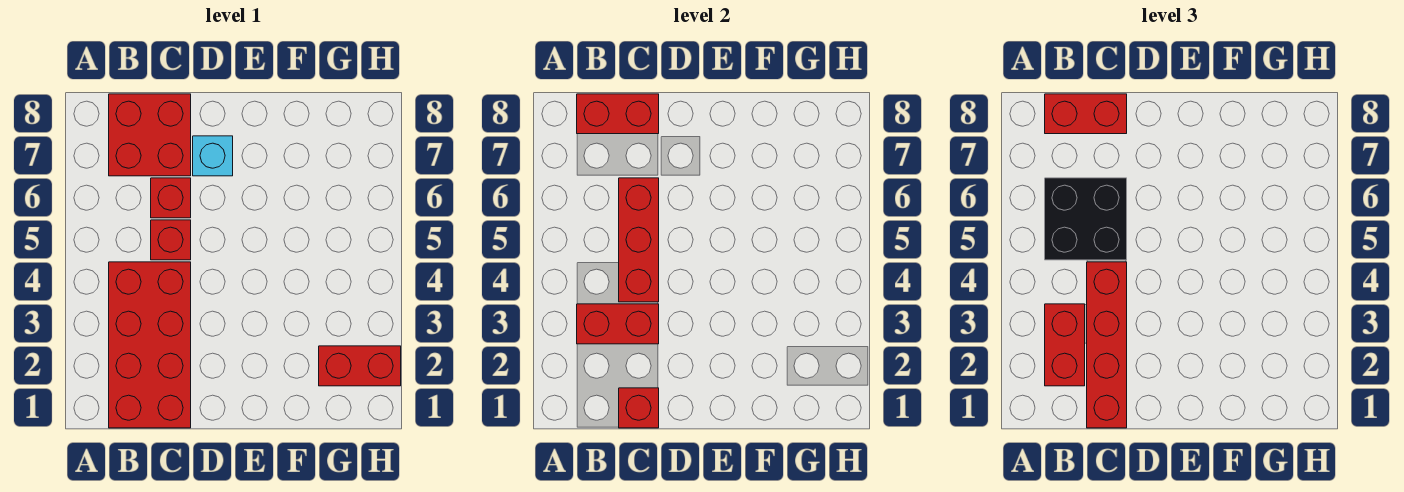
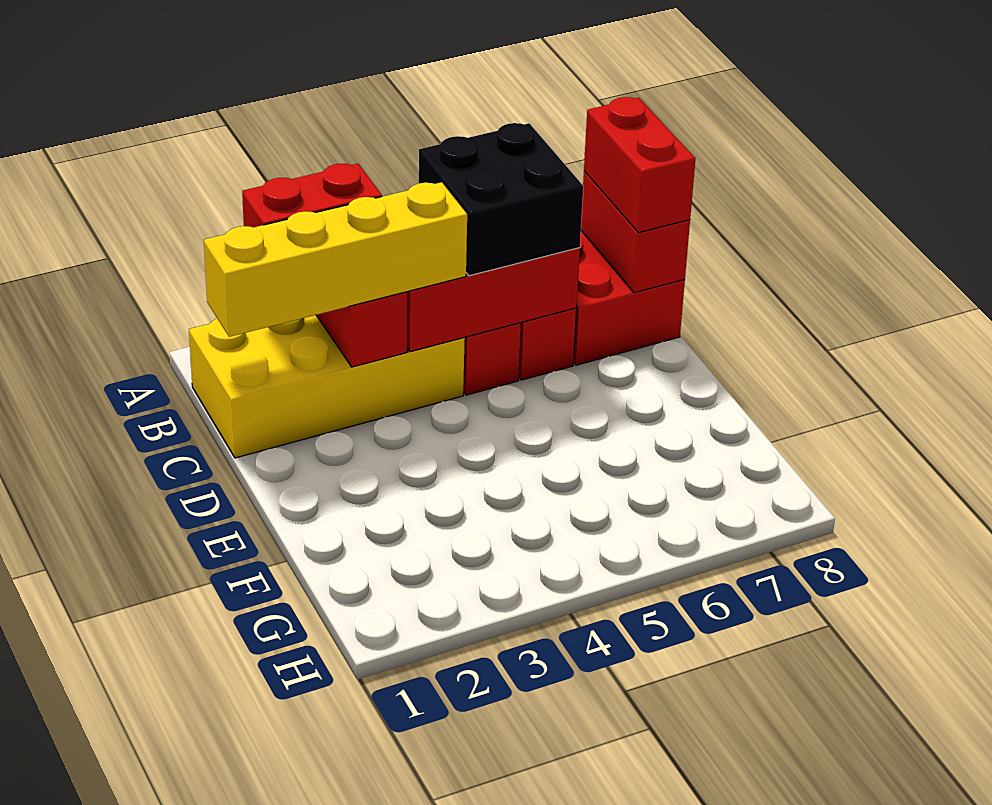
red brick B1:C4 level 1 -> yellow brick B1:C4 level 1
red brick C1 level 2 -> none
red brick C1:C4 level 3 -> yellow brick C1:C4 level 3
cyan brick D7 level 1 -> none
red brick G2:H2 level 1 -> none

